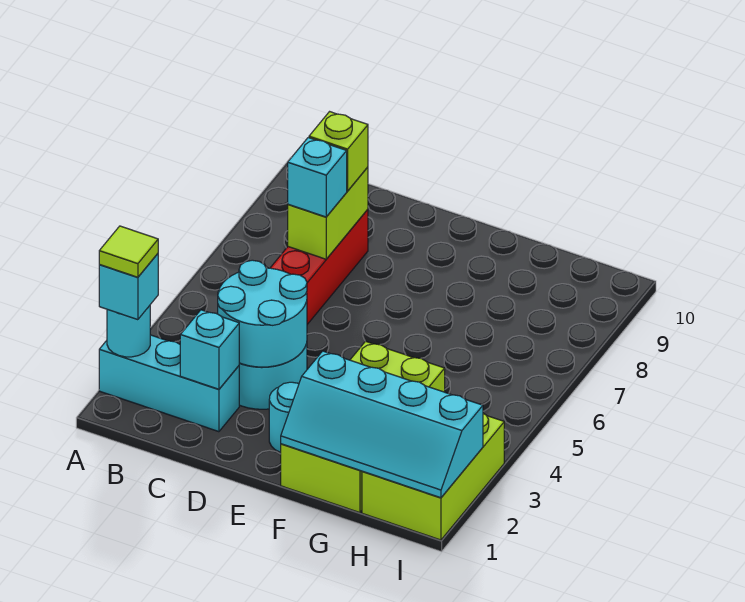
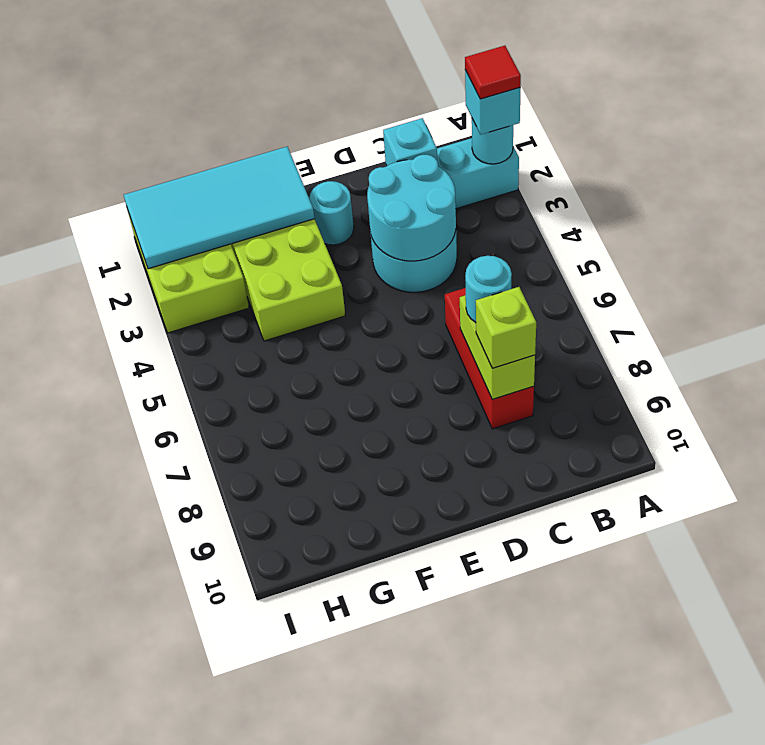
lime tile A2 level 4 -> red tile A2 level 4
cyan brick C7 level 3 -> cyan round brick C7 level 3
cyan slope F1:I2 level 2 top 2 -> cyan tile F1:I2 level 2

